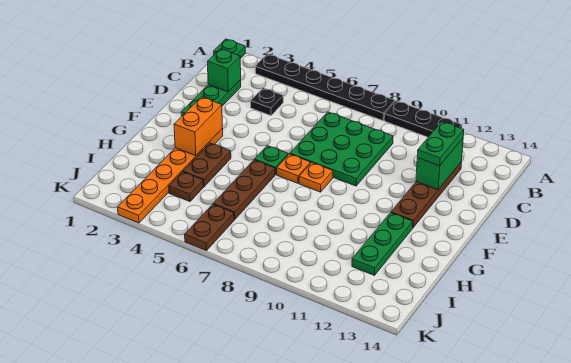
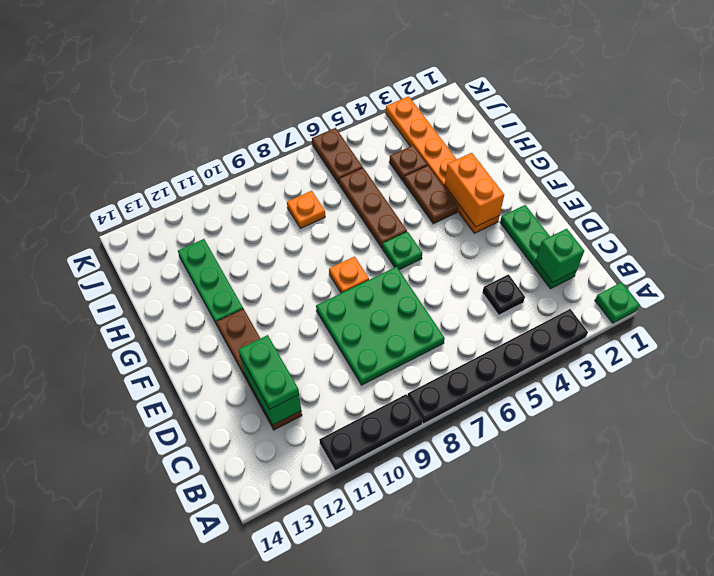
orange plate F7 level 1 -> orange plate I8 level 1

